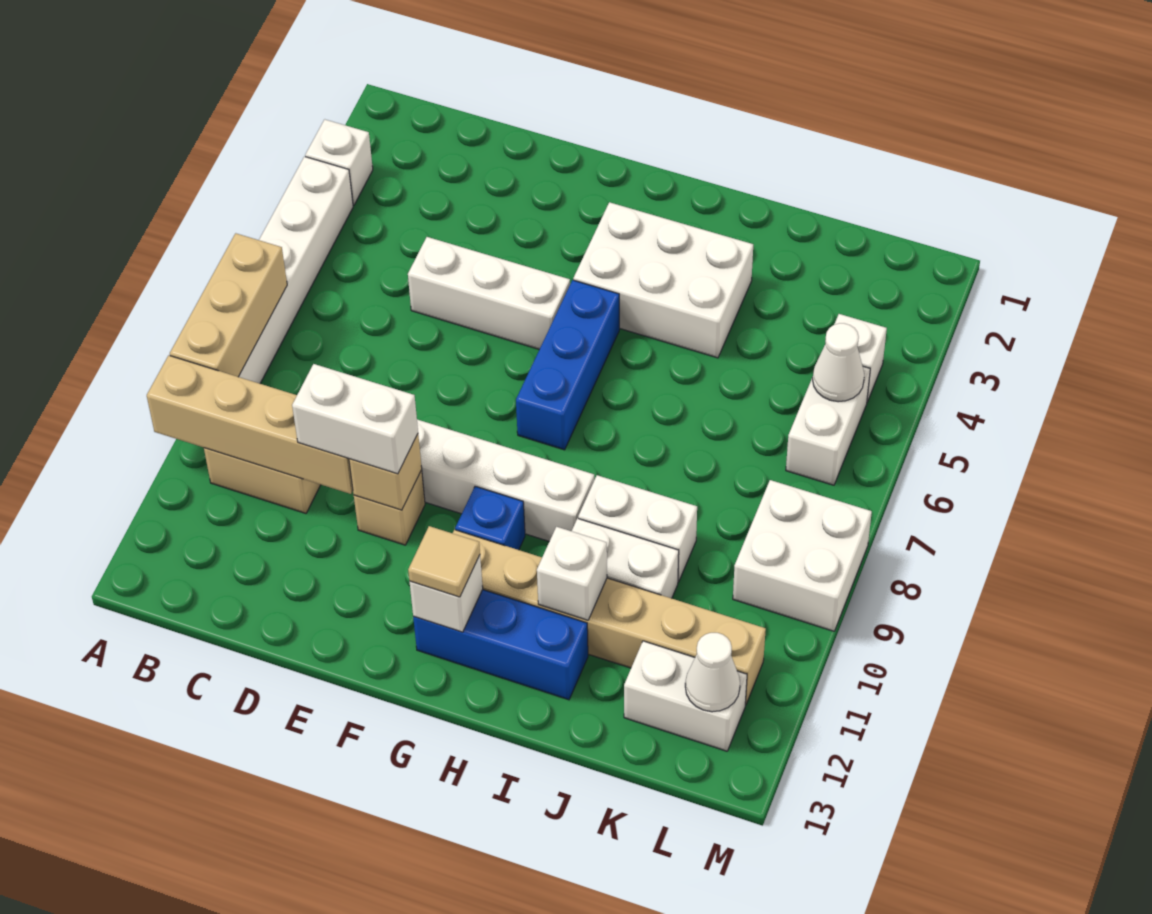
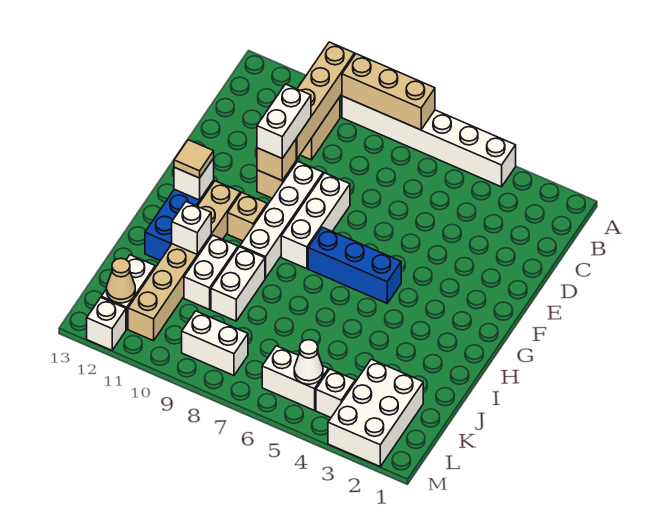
white brick A3 level 1 -> white brick M12 level 1
white brick D5:F5 level 1 -> white brick E8:G8 level 1
white brick G3:I4 level 1 -> white brick K2:M3 level 1
blue brick G10 level 1 -> tan brick G10 level 1
white brick L8:M9 level 1 -> white brick L8:L9 level 1
white cone L12 level 2 -> tan cone L12 level 2

